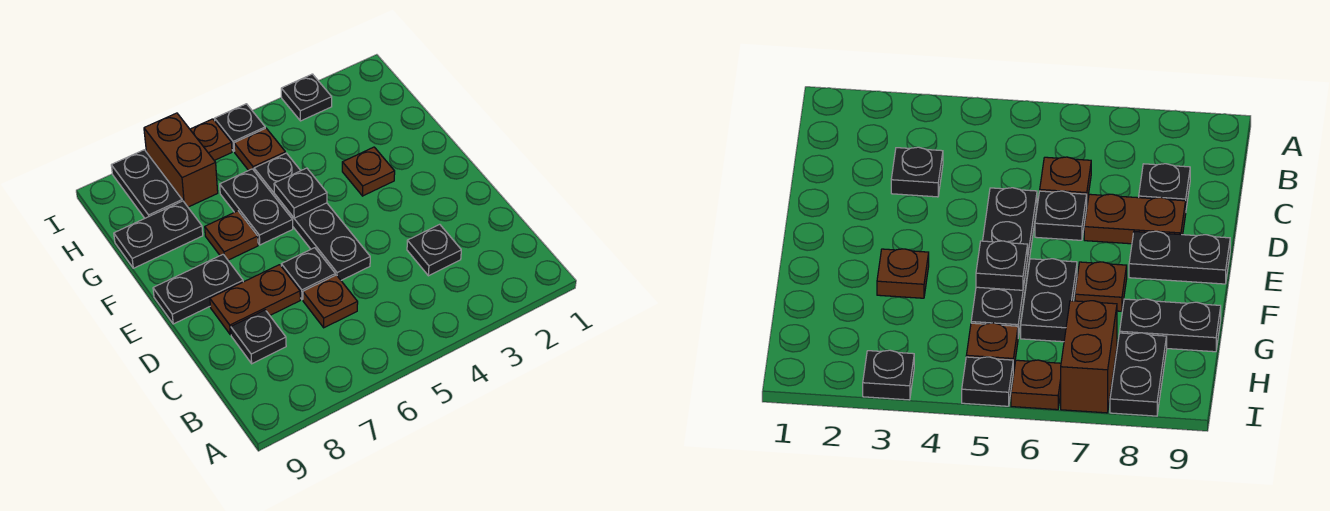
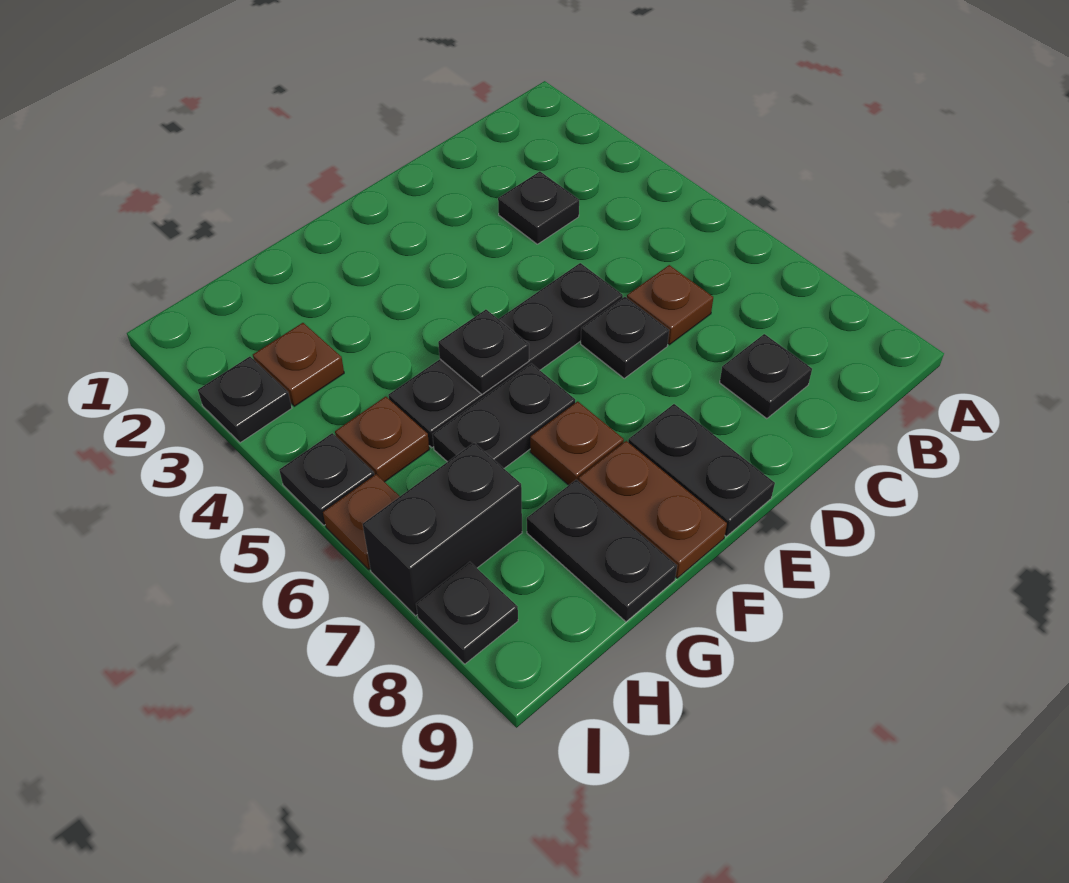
brown plate D7:D8 level 1 -> brown plate F8:F9 level 1
brown plate F3 level 1 -> brown plate H3 level 1
brown brick H7:I7 level 1 -> black brick H7:I7 level 1
black plate H8:I8 level 1 -> black plate I8 level 1

